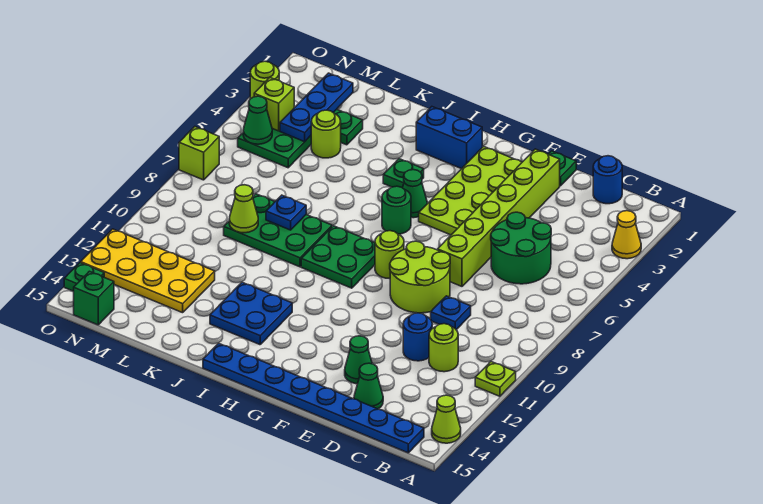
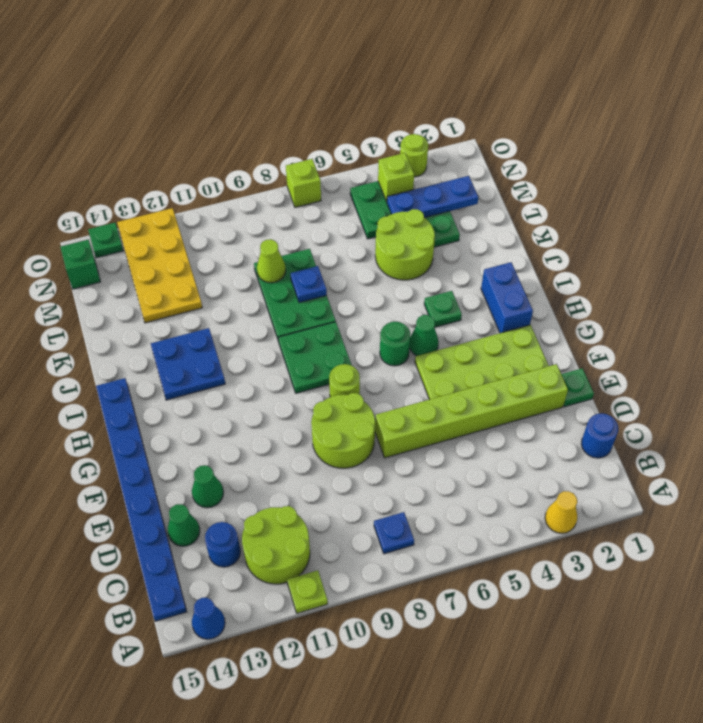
lime cone A14 level 1 -> blue cone A14 level 1
green round brick C5:D6 level 1 -> none
lime round brick C11 level 1 -> lime round brick B11:C12 level 1
blue plate D9 level 1 -> blue plate B8 level 1
blue round brick D11 level 1 -> blue round brick C13 level 1
lime round brick L4 level 1 -> lime round brick K4:L5 level 1
green cone N5 level 2 -> none

